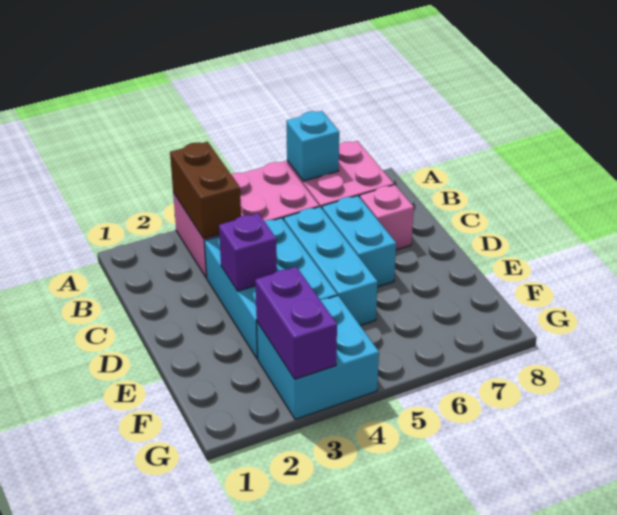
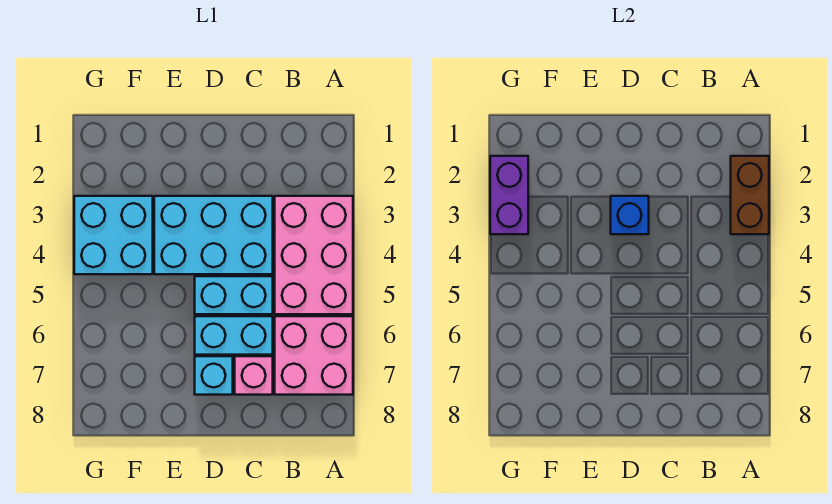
brown brick A3:B3 level 2 -> brown brick A2:A3 level 2
cyan brick A6 level 2 -> cyan brick D7 level 1
cyan brick C5:E5 level 1 -> cyan brick C5:D5 level 1
purple brick D3 level 2 -> blue brick D3 level 2
purple brick F3:G3 level 2 -> purple brick G2:G3 level 2

